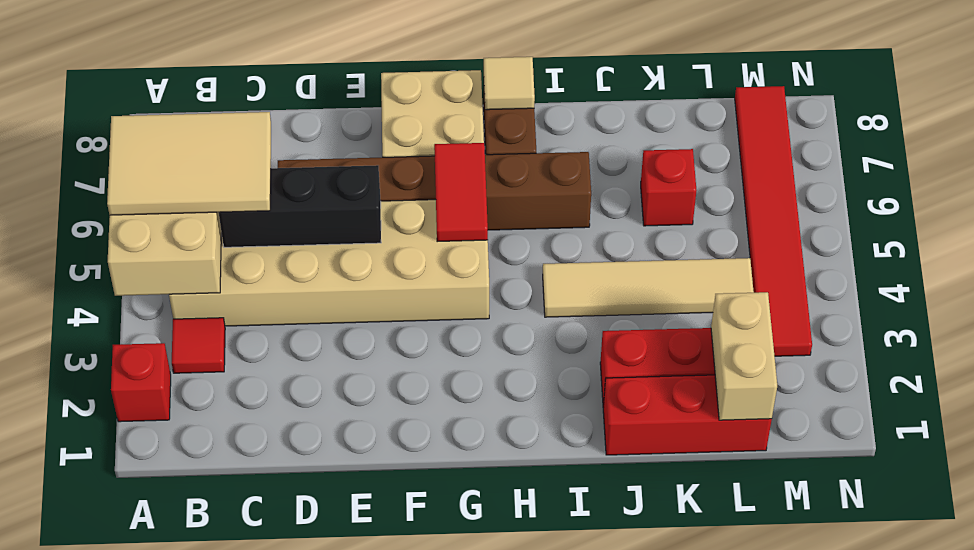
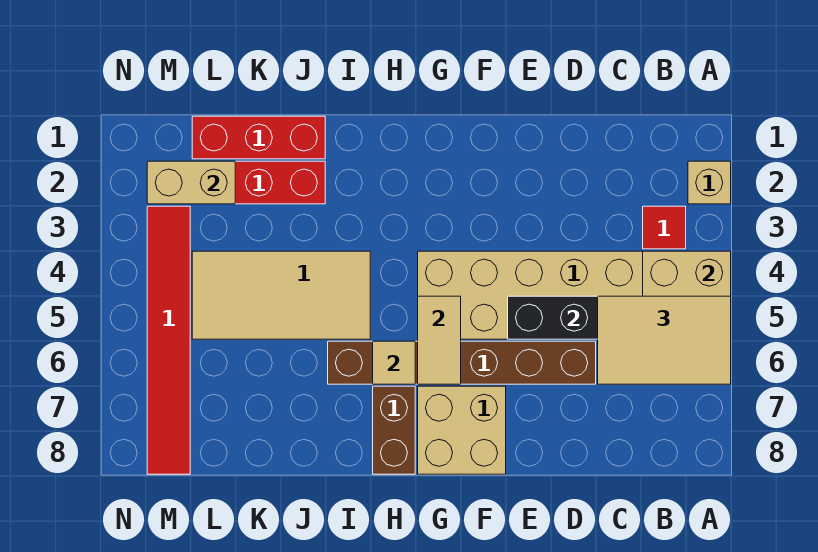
red brick A2 level 1 -> tan brick A2 level 1
red tile G5:G6 level 2 -> tan tile G5:G6 level 2
tan tile H8 level 2 -> tan tile H6 level 2
tan tile I4:L4 level 1 -> tan tile I4:L5 level 1
red brick K6 level 1 -> none
tan brick L1:L2 level 2 -> tan brick L2:M2 level 2

